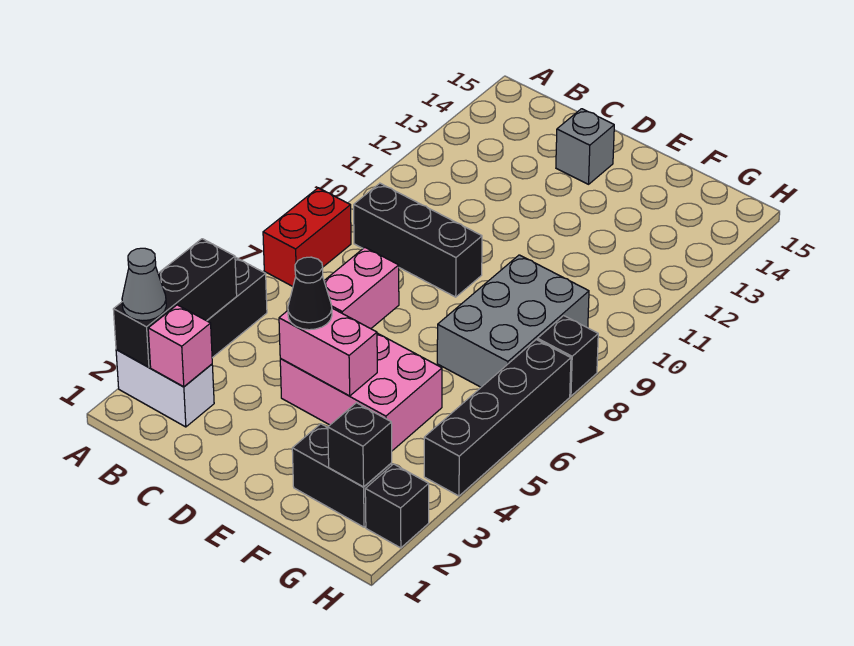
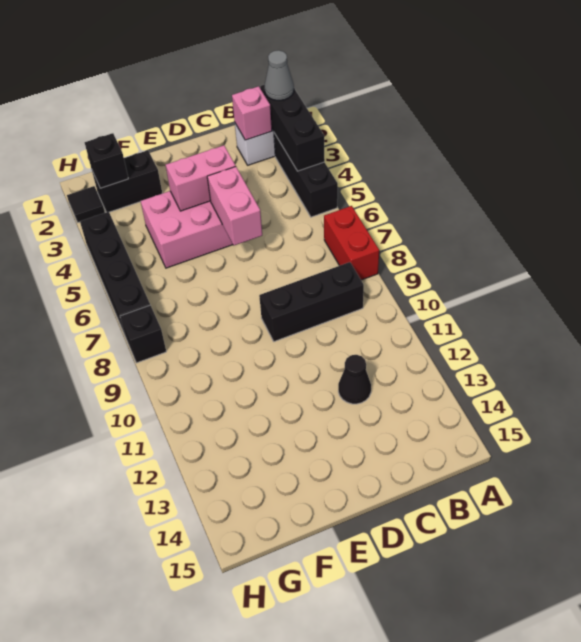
black cone D4 level 3 -> black cone C12 level 1
grey brick D14 level 1 -> none
grey brick F7:G9 level 1 -> none
black brick H2 level 1 -> black tile H2 level 1

